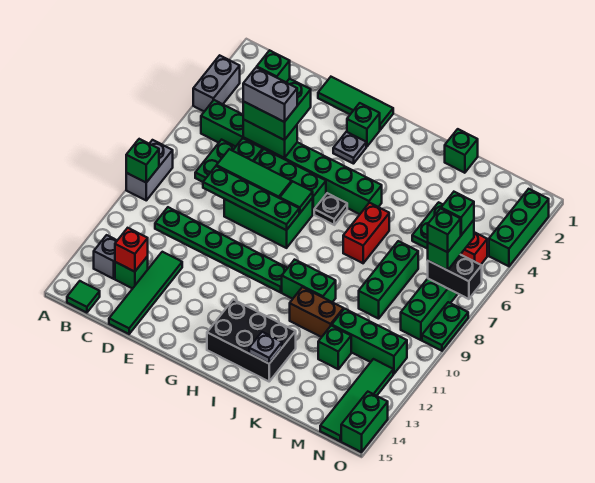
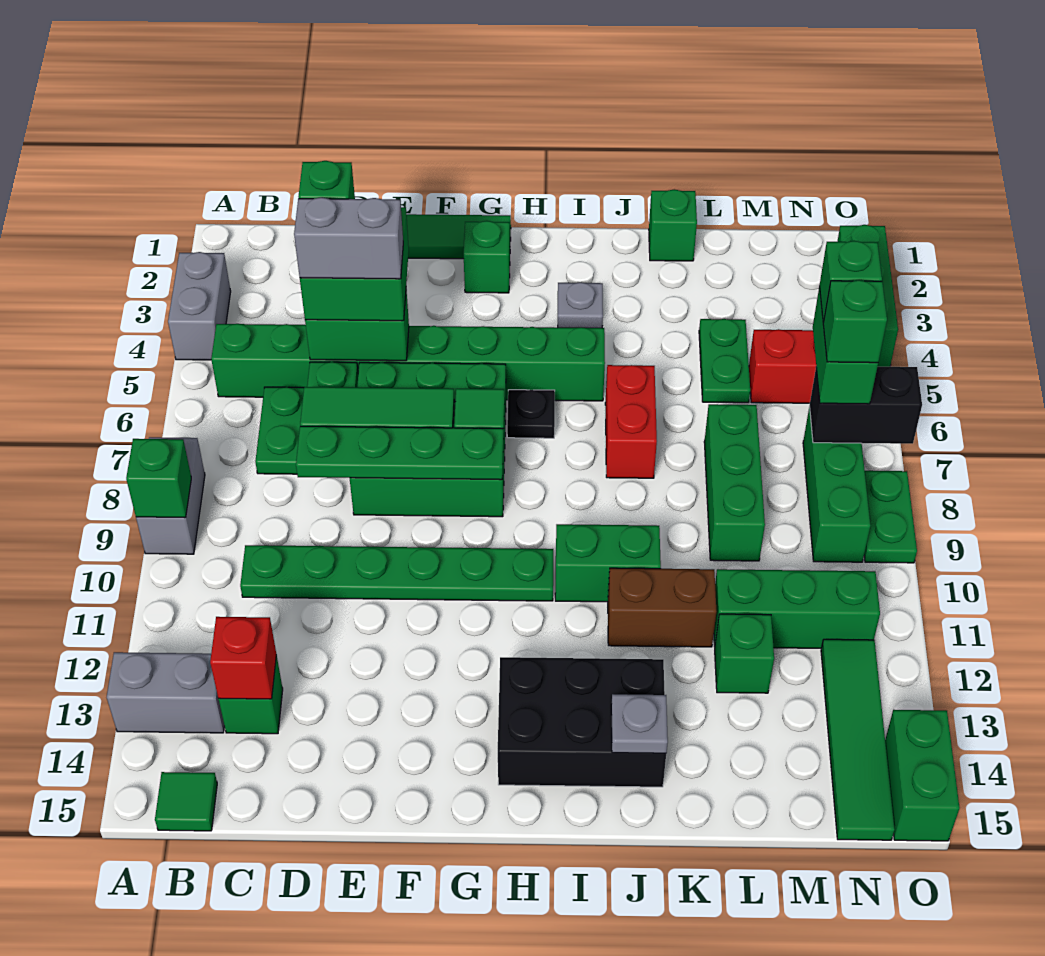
grey brick B13 level 1 -> grey brick A13:B13 level 1
green tile D12:D15 level 1 -> none
grey plate G3 level 1 -> grey plate I3 level 1

